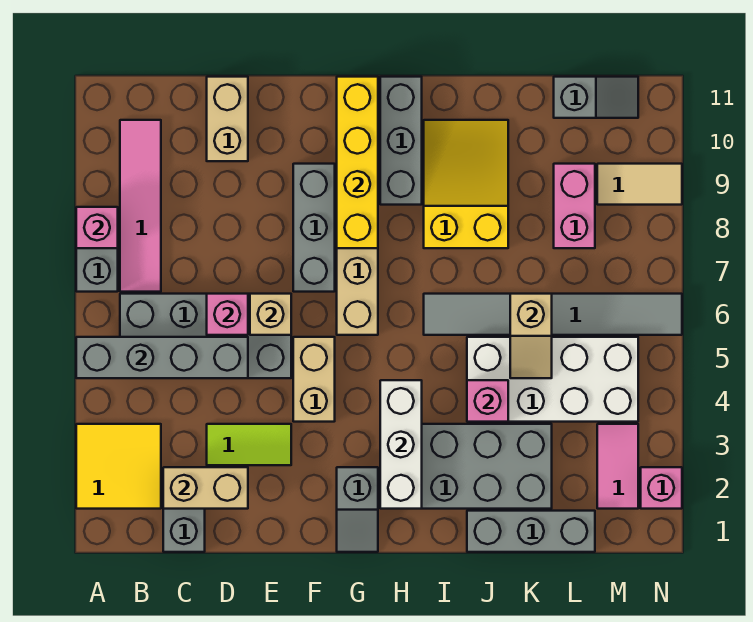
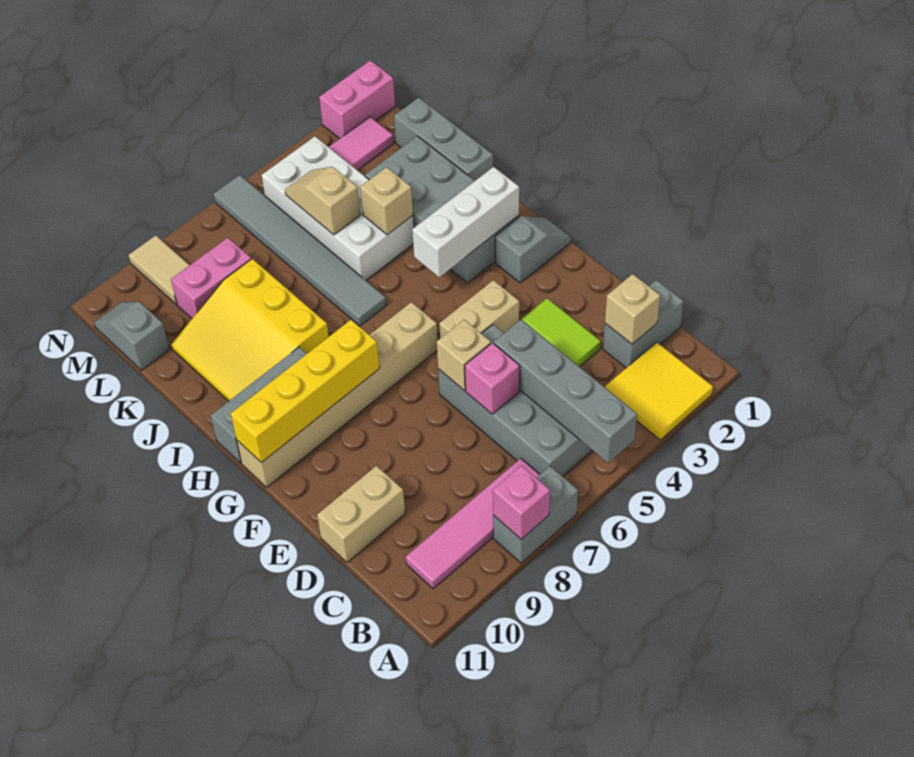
tan brick C2:D2 level 2 -> tan brick C2 level 2
grey brick F7:F9 level 1 -> none
yellow slope I8:J10 level 1 top 8 -> yellow slope I8:K10 level 1 top 8
pink brick J4 level 2 -> tan brick J4 level 2
tan slope K5:K6 level 2 top 6 -> tan slope K5:L5 level 2 top K
pink brick N2 level 1 -> pink brick N1:N2 level 1

